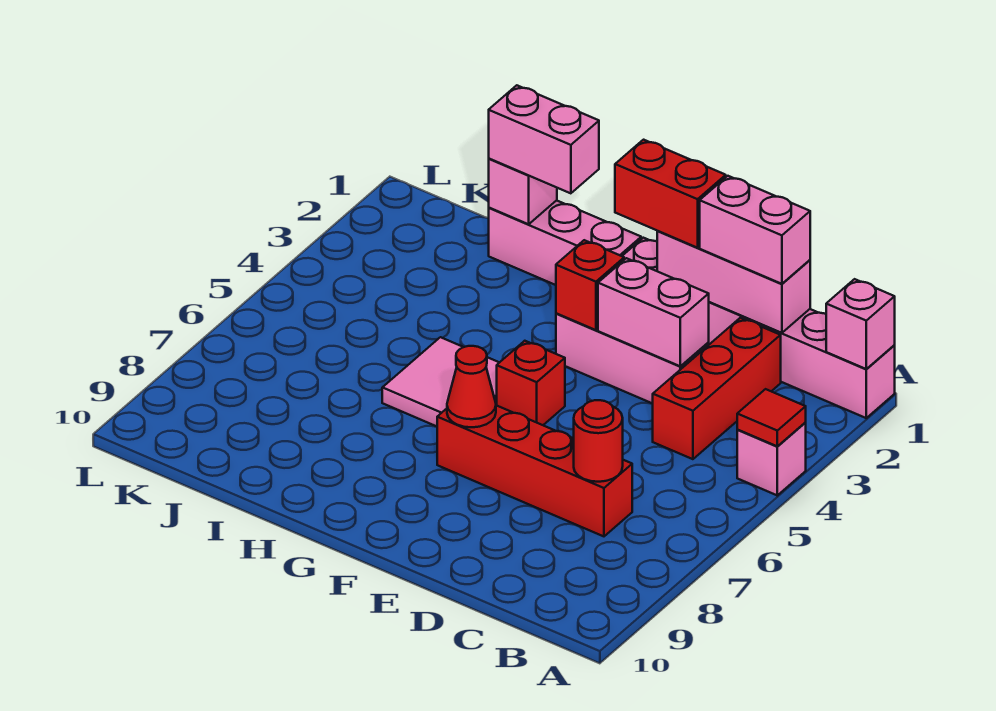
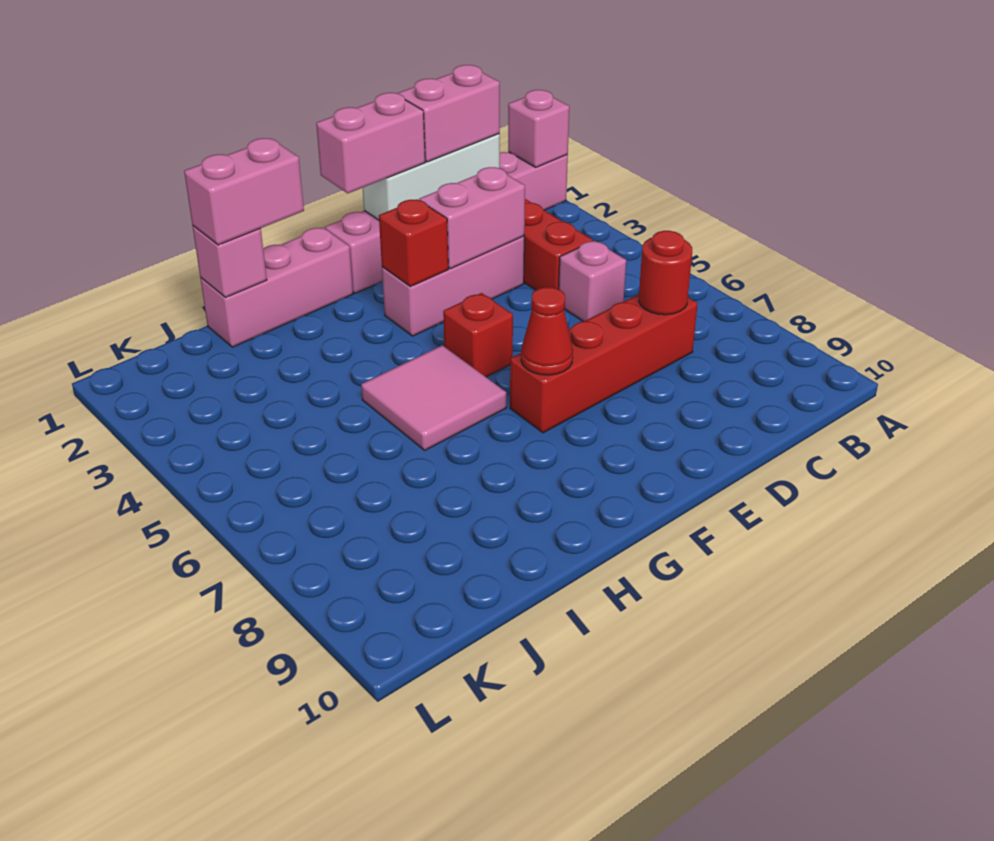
pink brick A4 level 1 -> pink brick C5 level 1
red tile A4 level 2 -> none
pink brick C1:E1 level 2 -> white brick C1:E1 level 2
red brick E1:F1 level 3 -> pink brick E1:F1 level 3

